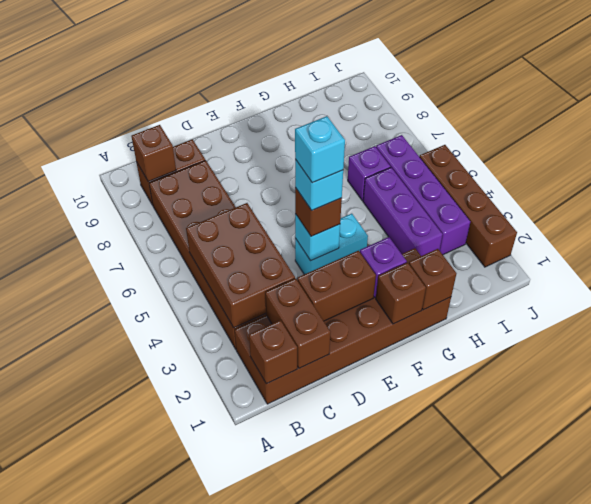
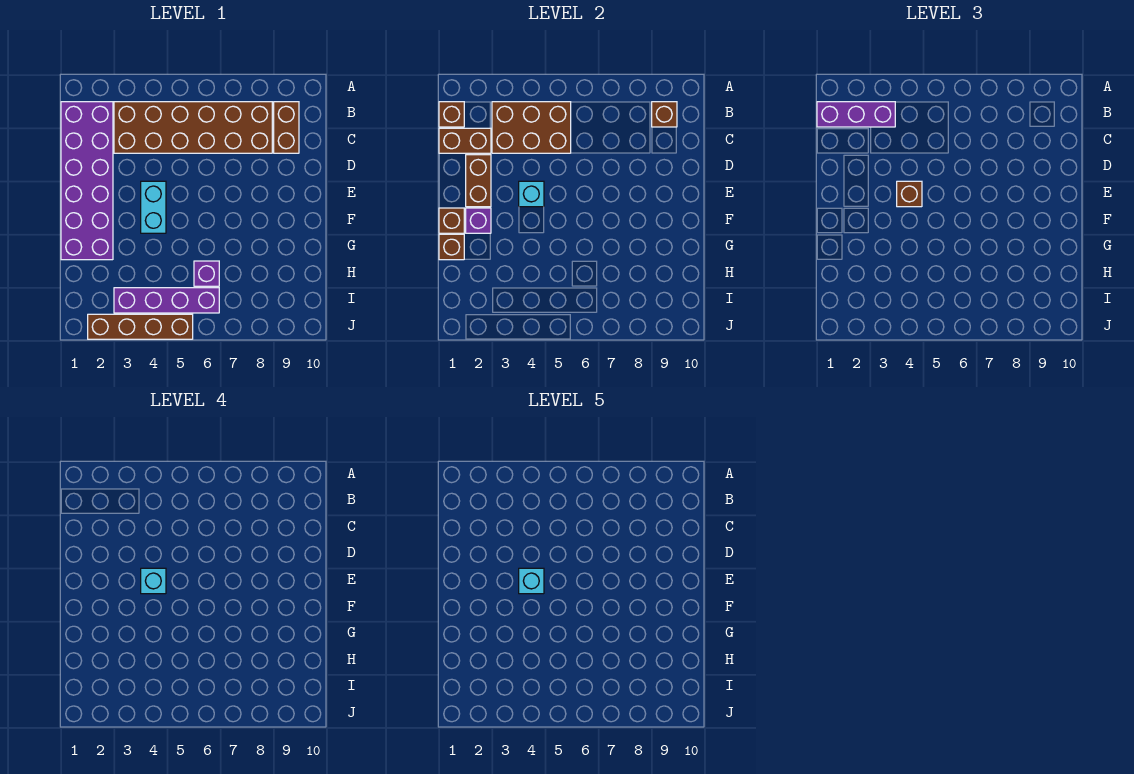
brown brick B1:G2 level 1 -> purple brick B1:G2 level 1
purple brick H3:H5 level 1 -> purple brick B1:B3 level 3

